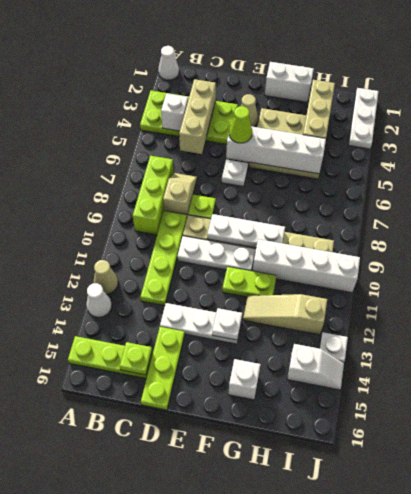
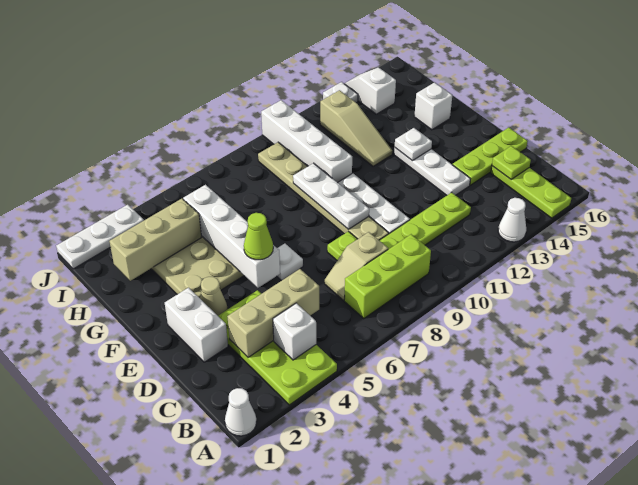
tan cone A12 level 1 -> none
white brick F1:G1 level 1 -> white brick D2:E2 level 1
lime plate F11:G11 level 1 -> none

